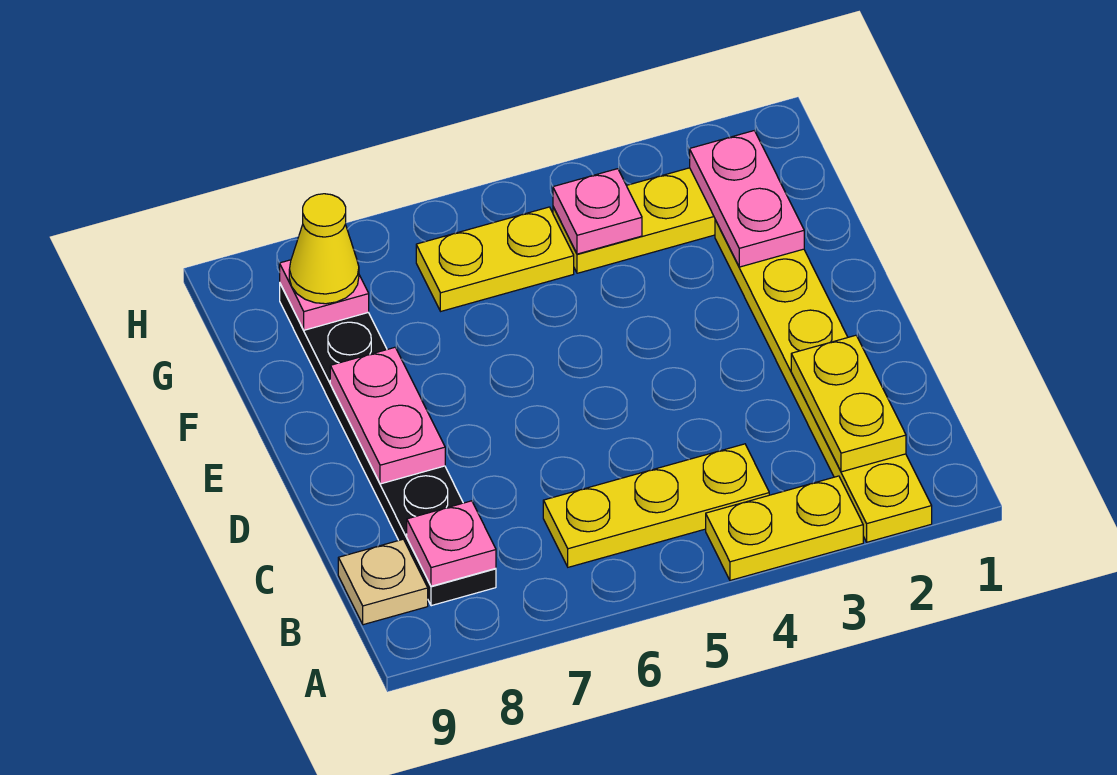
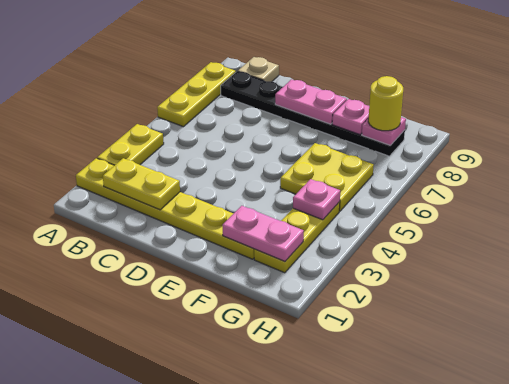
yellow plate B4:B6 level 1 -> yellow plate A6:A8 level 1
pink plate B8 level 2 -> pink plate F8 level 2
yellow plate G5:G6 level 1 -> yellow plate F5:G6 level 1
yellow cone G8 level 3 -> yellow round brick G8 level 3

